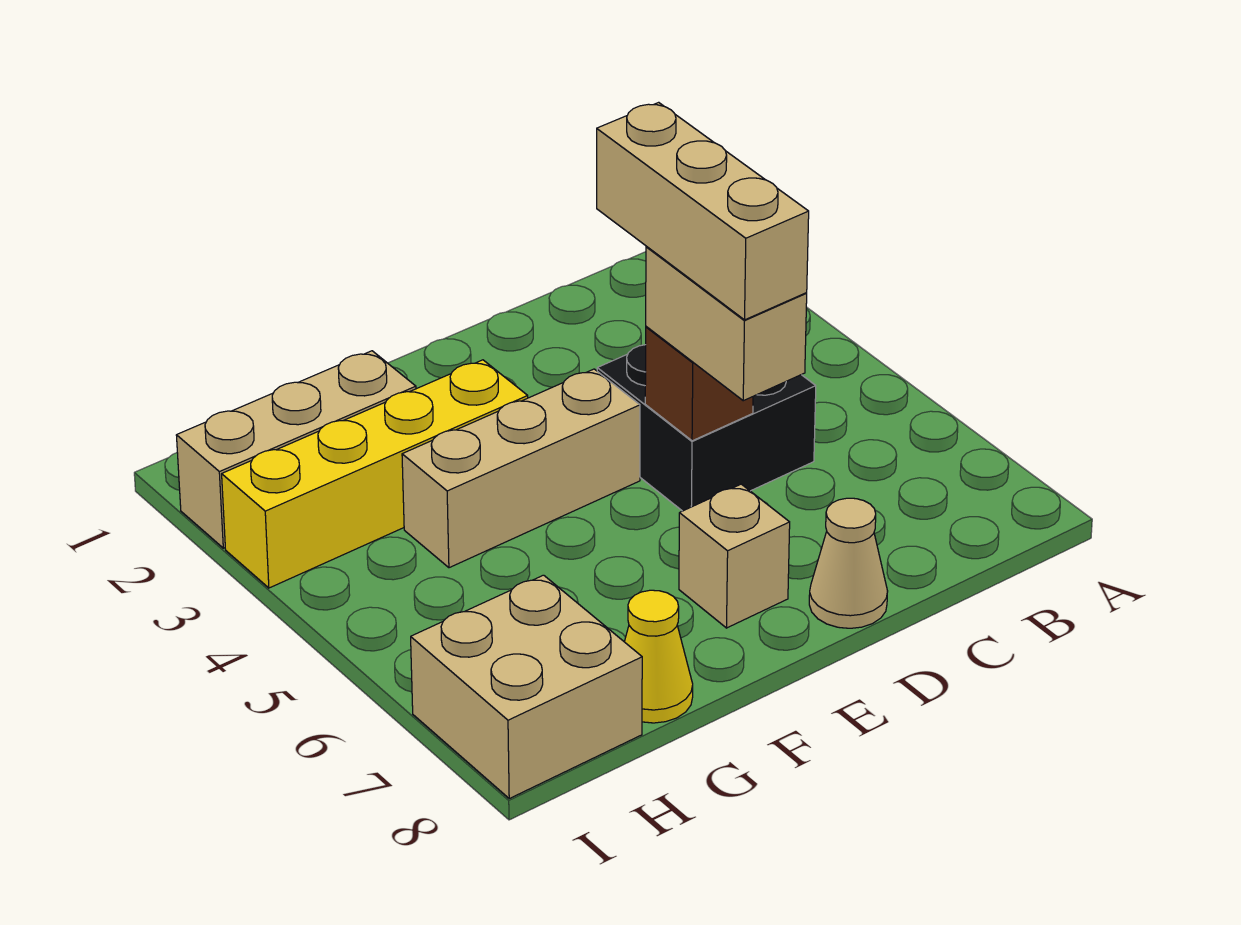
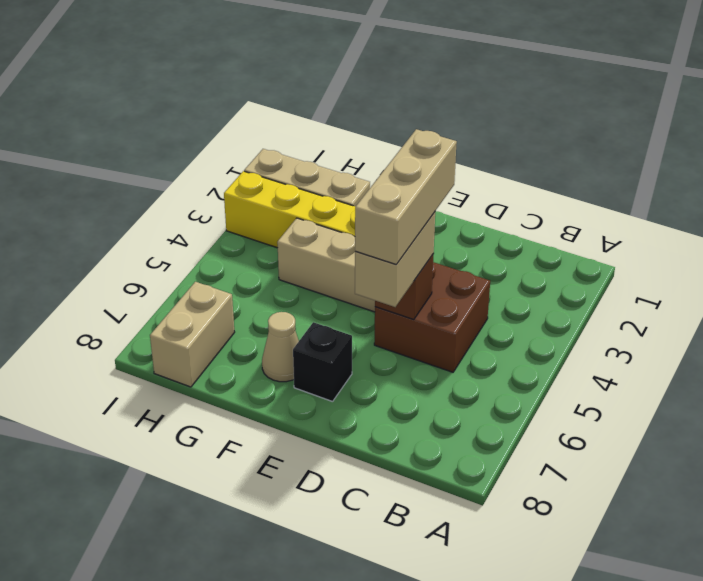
black brick C4:D5 level 1 -> brown brick C4:D5 level 1
tan cone D8 level 1 -> tan cone F7 level 1
tan brick E7 level 1 -> black brick E7 level 1
yellow cone G8 level 1 -> none
tan brick H7:I8 level 1 -> tan brick H7:H8 level 1

